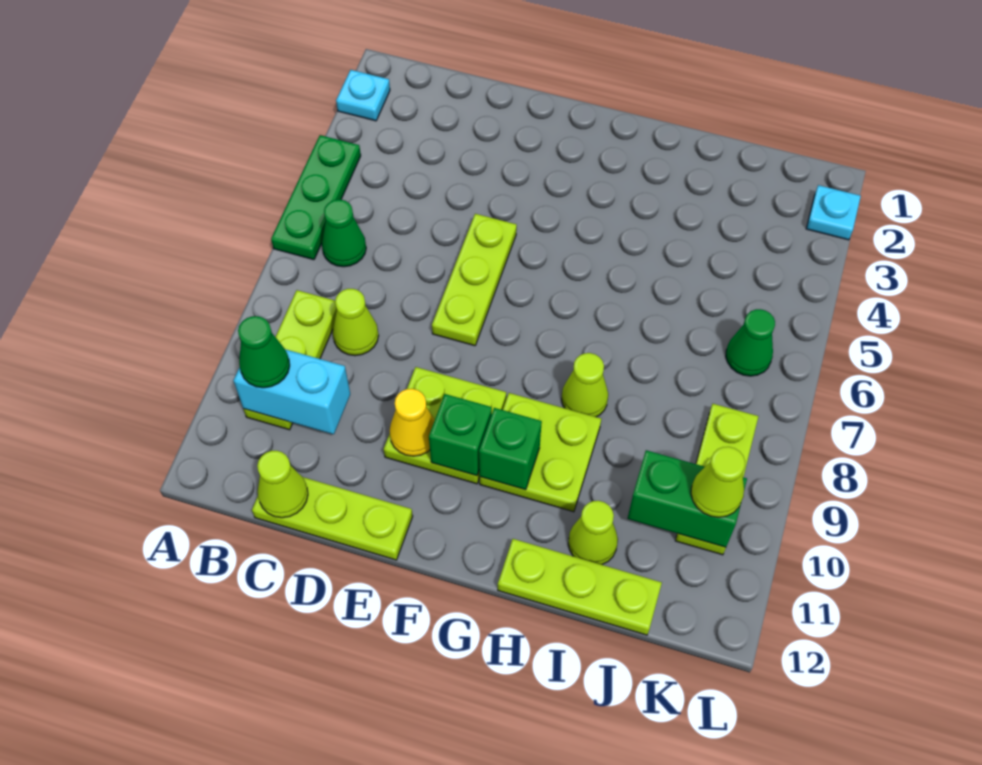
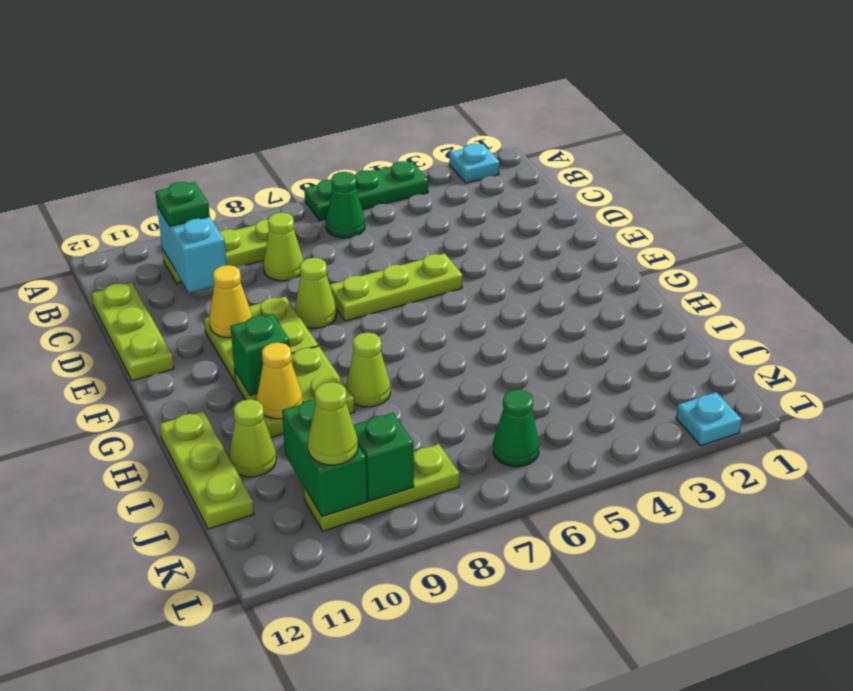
green cone B10 level 3 -> green plate B10 level 3
lime cone C12 level 2 -> lime cone E8 level 1
green brick F10 level 2 -> green brick K9 level 2
none -> yellow cone H10 level 2

